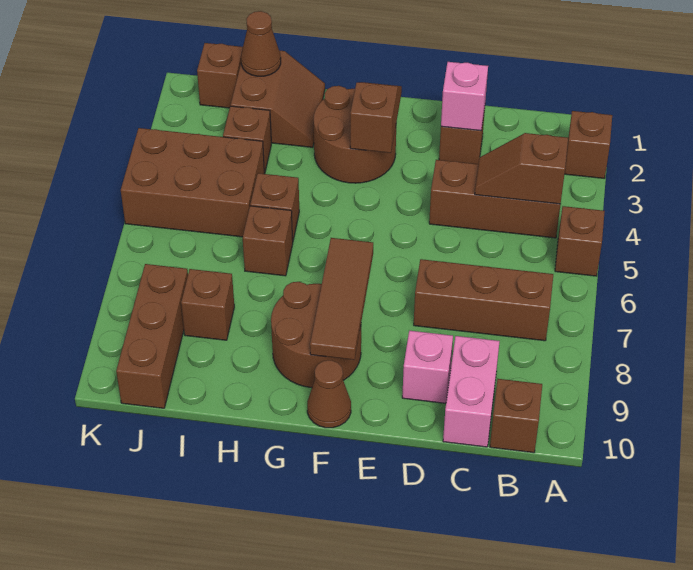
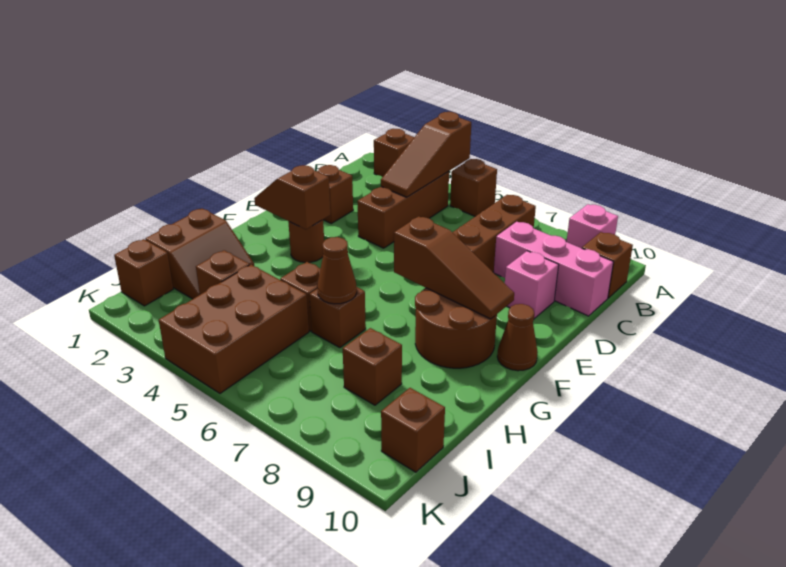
brown slope B4:C4 level 2 top B -> brown slope A4:C4 level 2 top A
pink brick C9:C10 level 1 -> pink brick C8:C10 level 1
pink brick D2 level 2 -> pink brick A9 level 1
brown round brick F2:G3 level 1 -> brown round brick F3 level 1
brown tile F7:F9 level 2 -> brown slope F7:F9 level 2 top 7
brown slope H1:I2 level 1 top I -> brown slope H1:I2 level 1 top 1
brown cone I1 level 2 -> brown cone H6 level 2
brown brick J8:J10 level 1 -> brown brick J10 level 1

